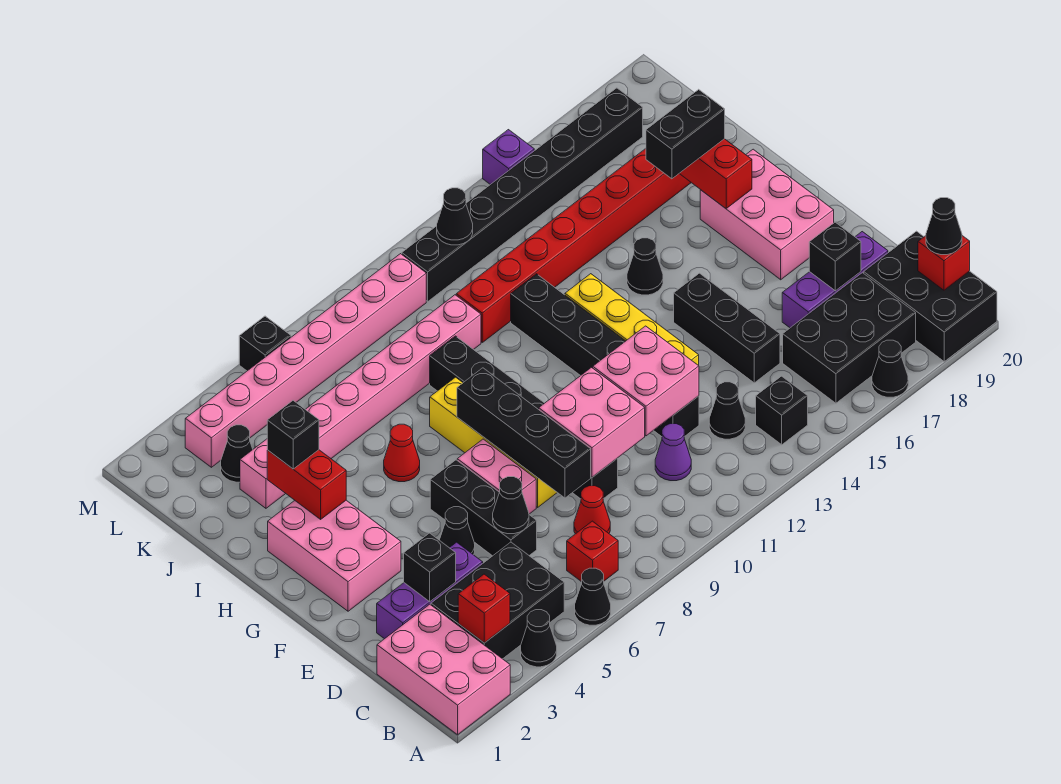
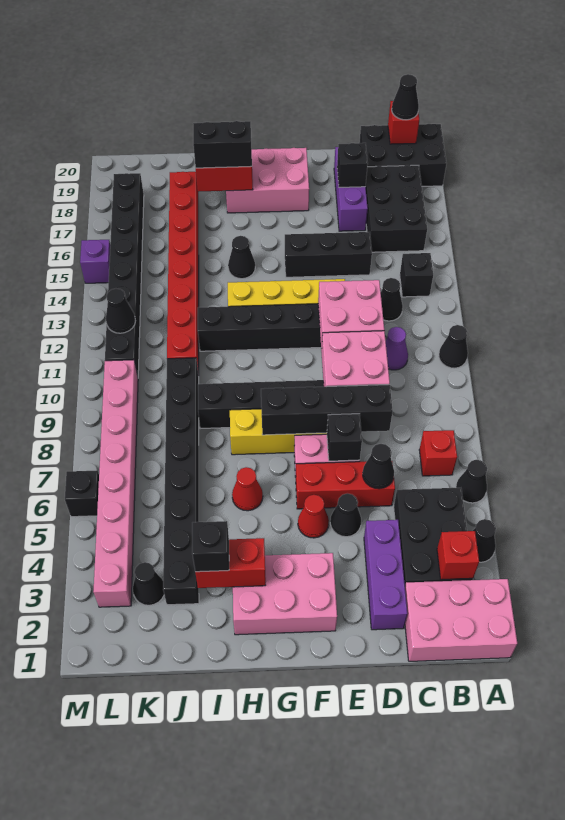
black cone A17 level 1 -> black cone A11 level 1
red cone C8 level 1 -> red cone F5 level 1
black brick D3 level 2 -> black brick E7 level 2
black brick D6:F6 level 1 -> red brick D6:F6 level 1
black brick I17:I18 level 3 -> black brick H18:I18 level 3
pink brick J3:J10 level 1 -> black brick J3:J10 level 1

